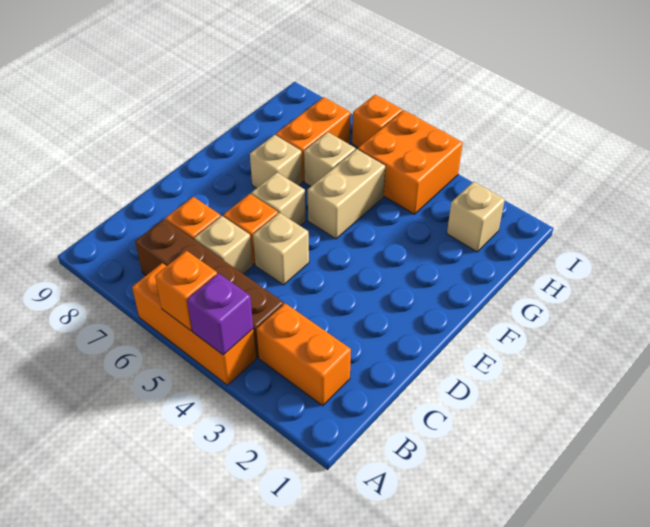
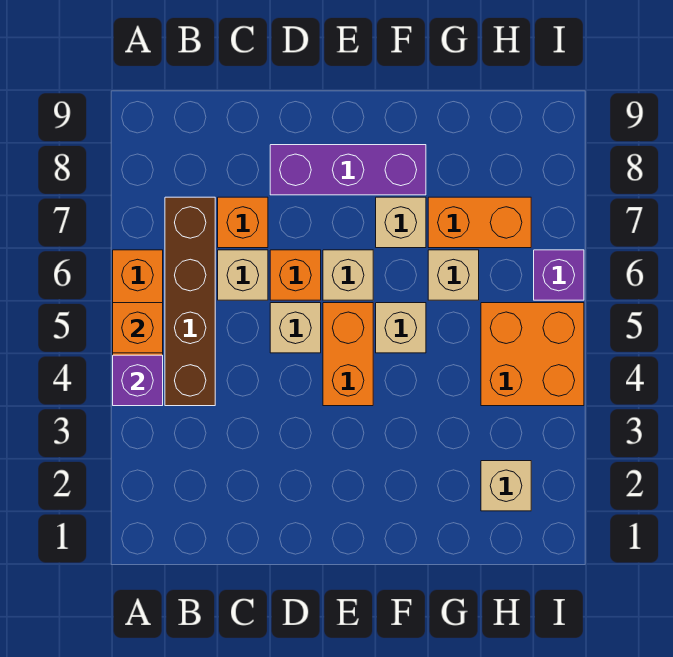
orange brick B2:B3 level 1 -> orange brick E4:E5 level 1
none -> purple brick D8:F8 level 1
tan brick F5:G5 level 1 -> tan brick F5 level 1
orange brick I6 level 1 -> purple brick I6 level 1

